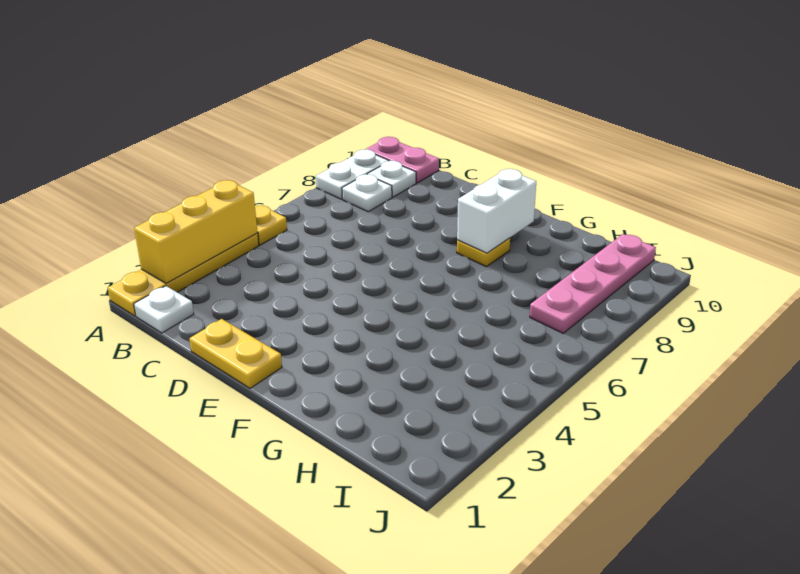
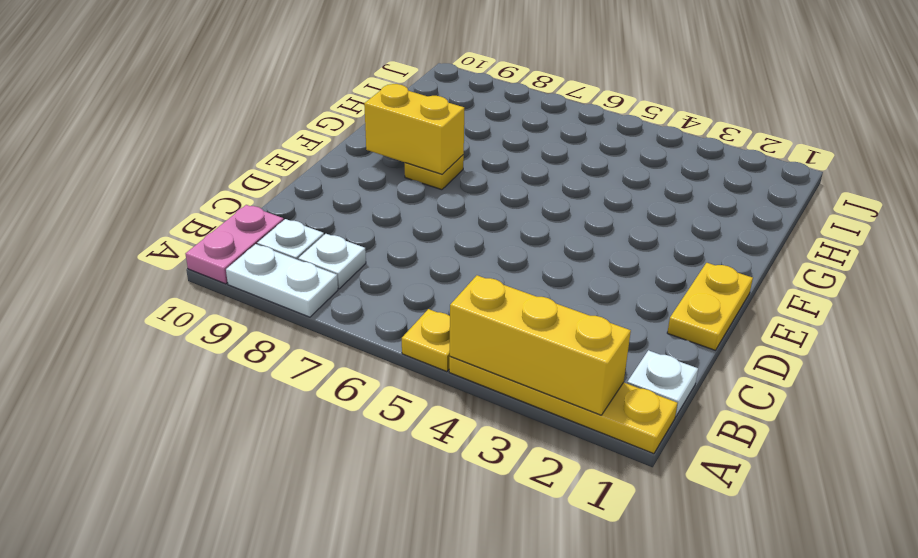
white brick F8:F9 level 2 -> yellow brick F8:F9 level 2
pink plate I7:I10 level 1 -> none

